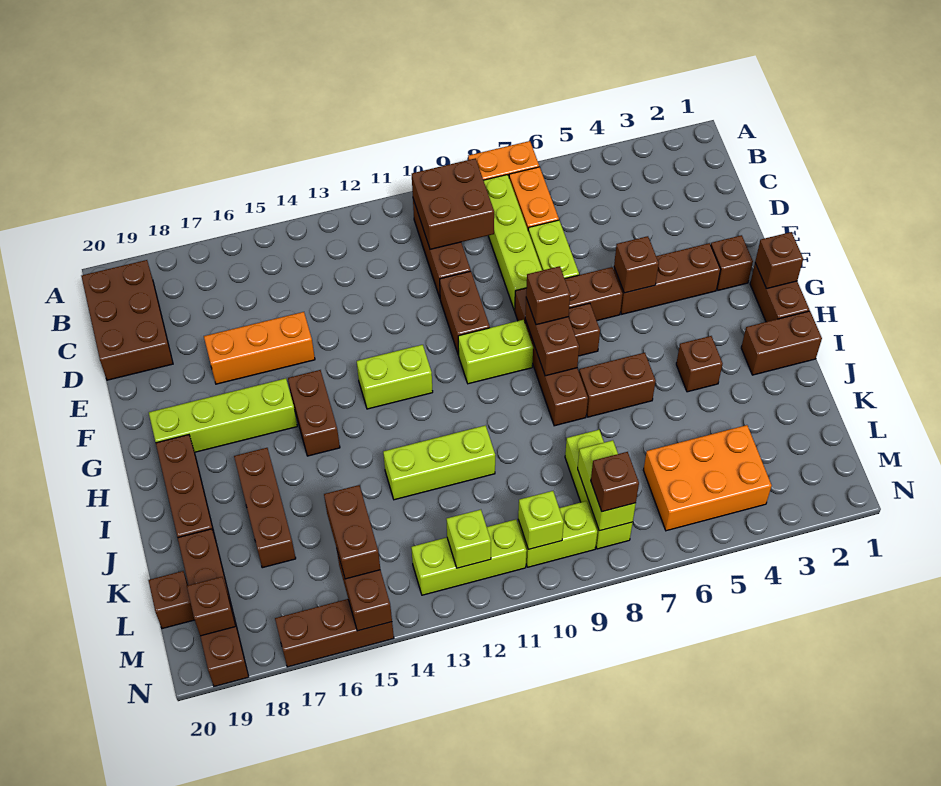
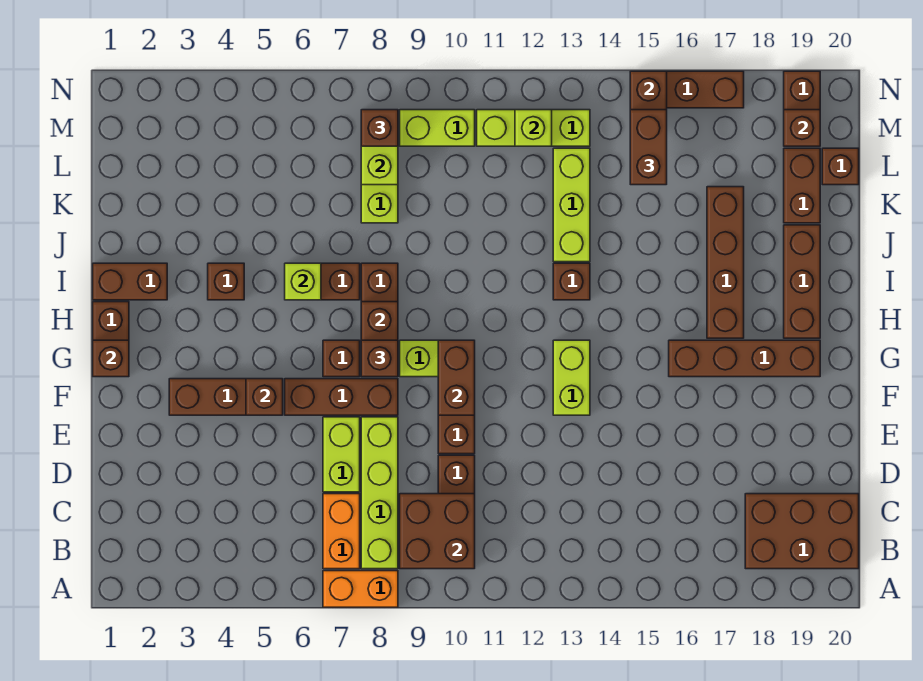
brown brick B19:D20 level 1 -> brown brick B18:C20 level 1
orange brick E15:E17 level 1 -> none
brown brick F2 level 1 -> brown brick I13 level 1
lime brick G12:G13 level 1 -> lime brick F13:G13 level 1
brown brick G15:H15 level 1 -> brown brick F10:G10 level 2
lime brick G16:G19 level 1 -> brown brick G16:G19 level 1
brown brick I17:K17 level 1 -> brown brick H17:K17 level 1
lime brick J11:J13 level 1 -> lime brick J13:L13 level 1
orange brick L4:M6 level 1 -> none
lime brick M10 level 2 -> lime brick I6 level 2

